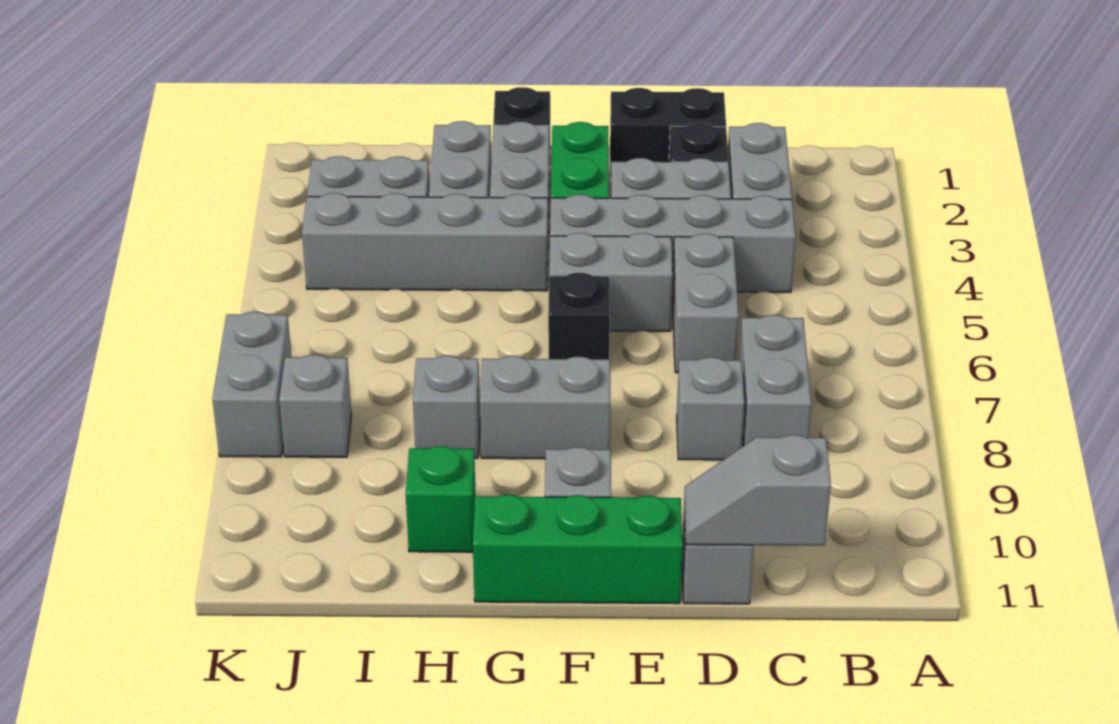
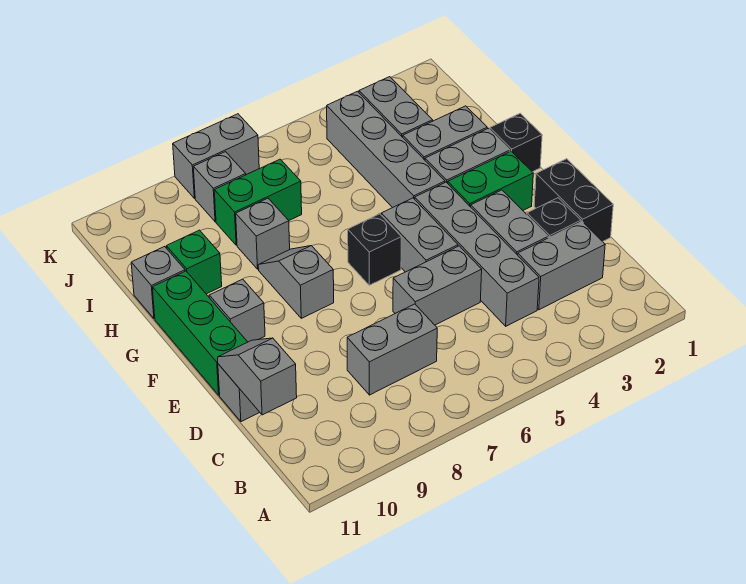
grey brick D8 level 1 -> grey brick H11 level 1
grey brick F8:G8 level 1 -> grey slope F8:G8 level 1 top F
none -> green brick I7:I8 level 1

